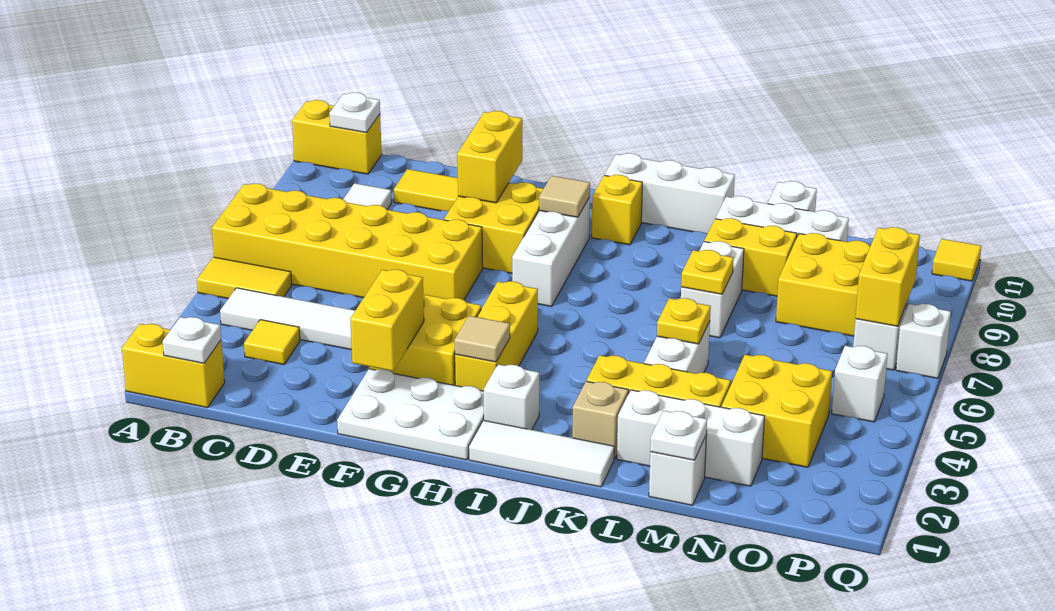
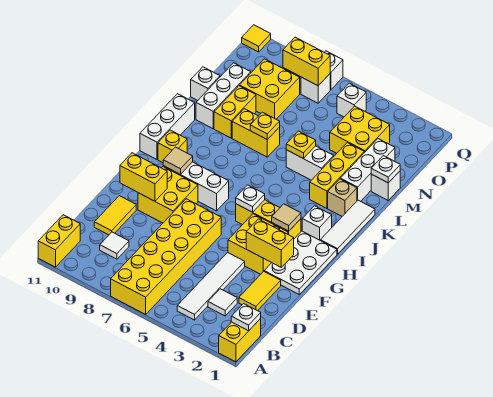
yellow tile A5:B5 level 1 -> yellow tile D2:E2 level 1
white plate B11 level 2 -> white plate H5 level 2
yellow tile C3 level 1 -> white tile C3 level 1
white brick L7:L8 level 1 -> yellow brick L7:L8 level 1

